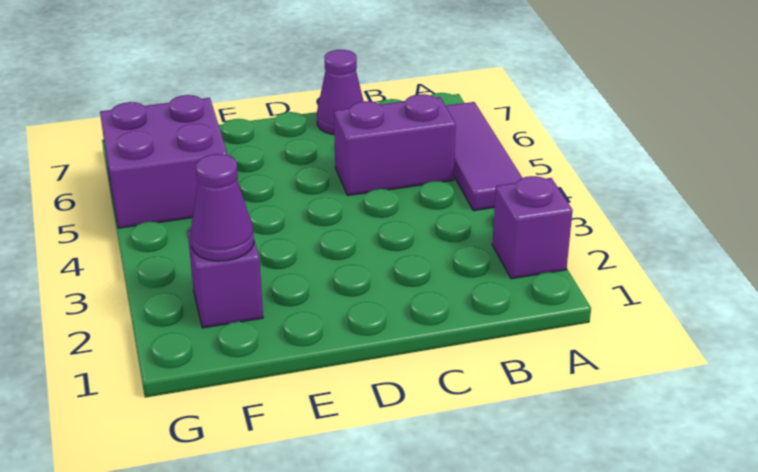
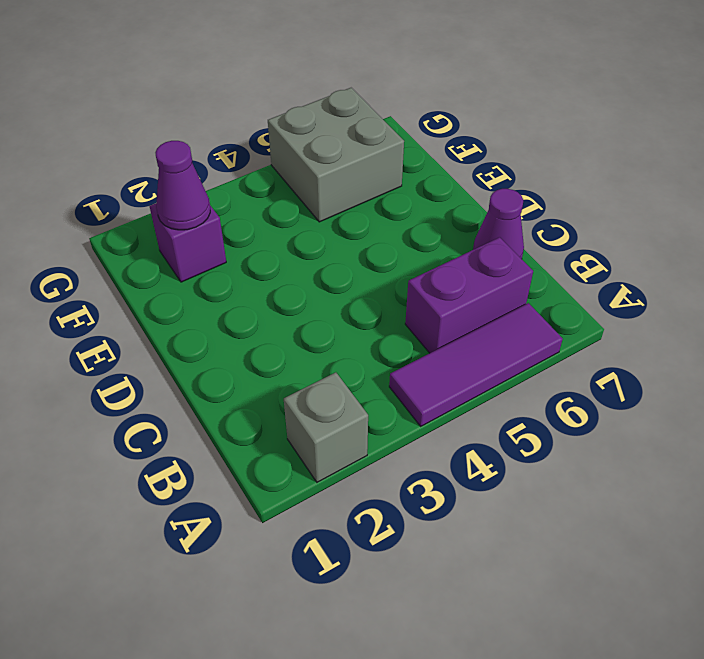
purple brick A2 level 1 -> grey brick A2 level 1
purple brick B5:C5 level 1 -> purple brick B5:B6 level 1
purple brick F5:G6 level 1 -> grey brick F5:G6 level 1

